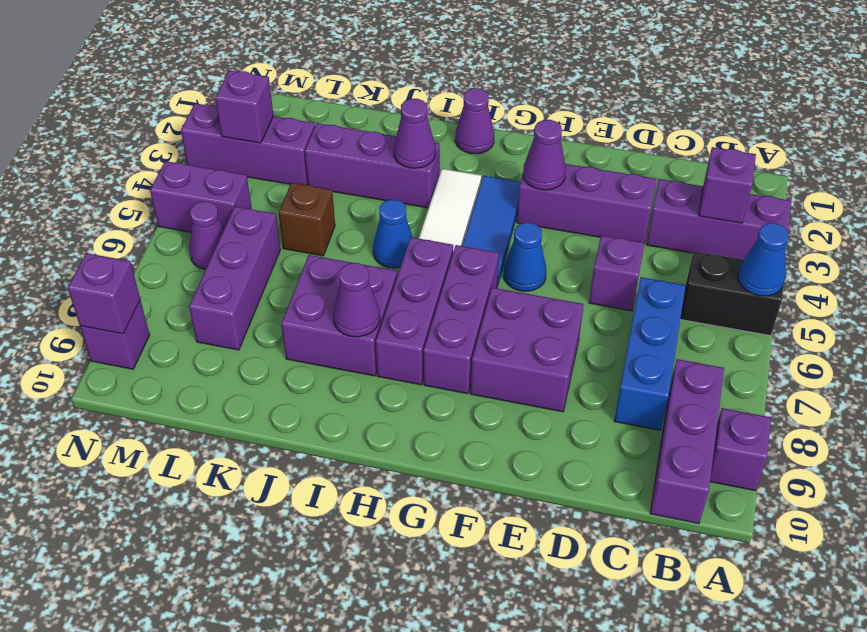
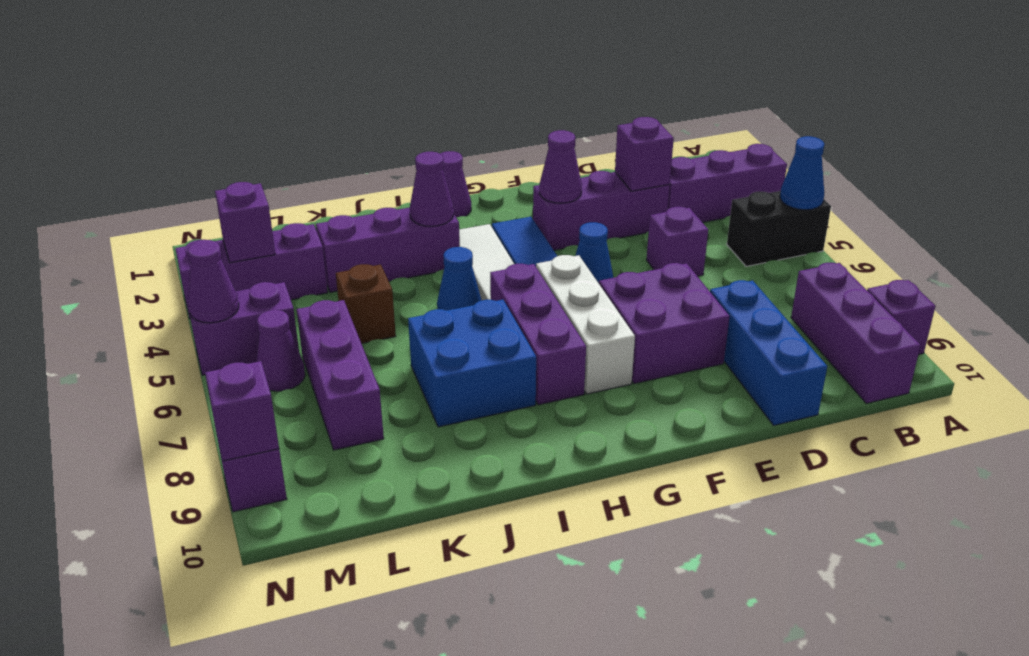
purple brick B3 level 2 -> purple brick D3 level 2
blue brick C6:C8 level 1 -> blue brick D8:D10 level 1
purple brick G6:G8 level 1 -> white brick G6:G8 level 1
purple brick I7:J8 level 1 -> blue brick I7:J8 level 1
purple cone I8 level 2 -> purple cone N5 level 2

